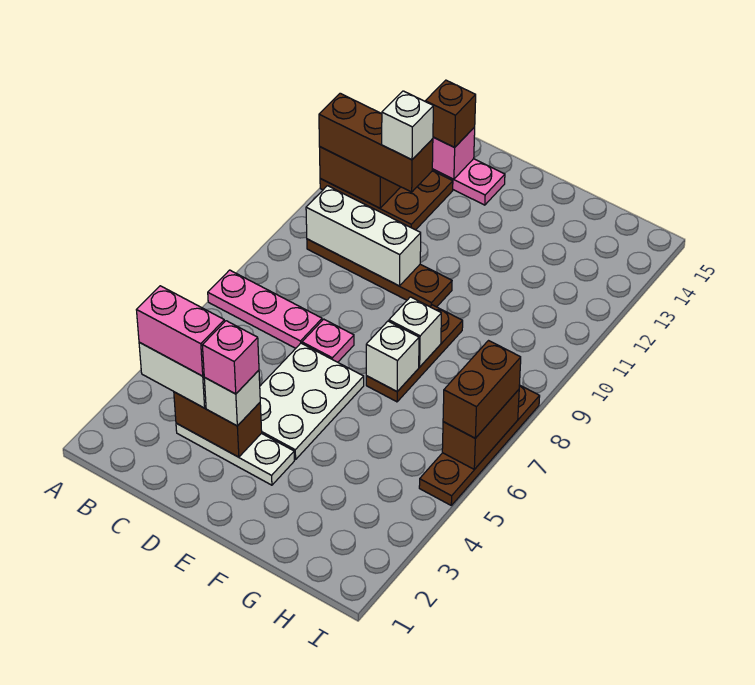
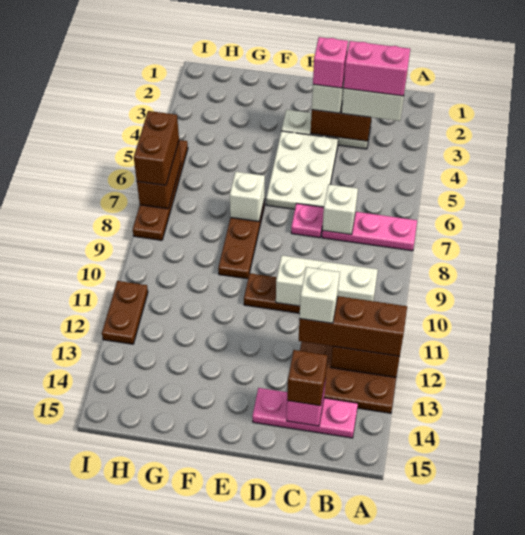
white brick F8 level 2 -> white brick C7 level 2
none -> brown plate I11:I12 level 1

